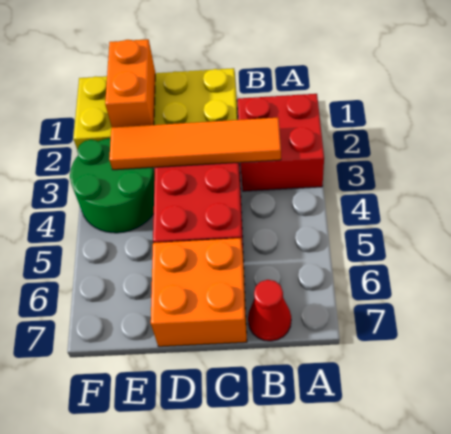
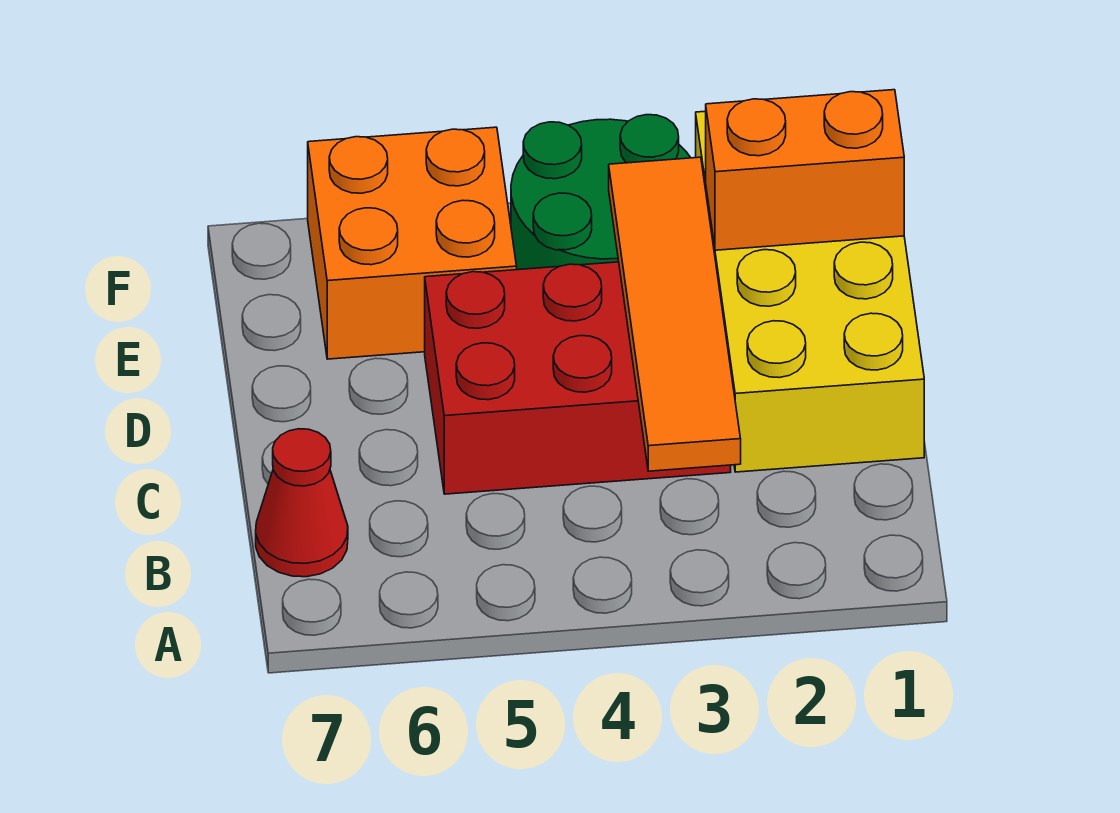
red brick A2:B3 level 1 -> none
orange brick C6:D7 level 1 -> orange brick E5:F6 level 1

